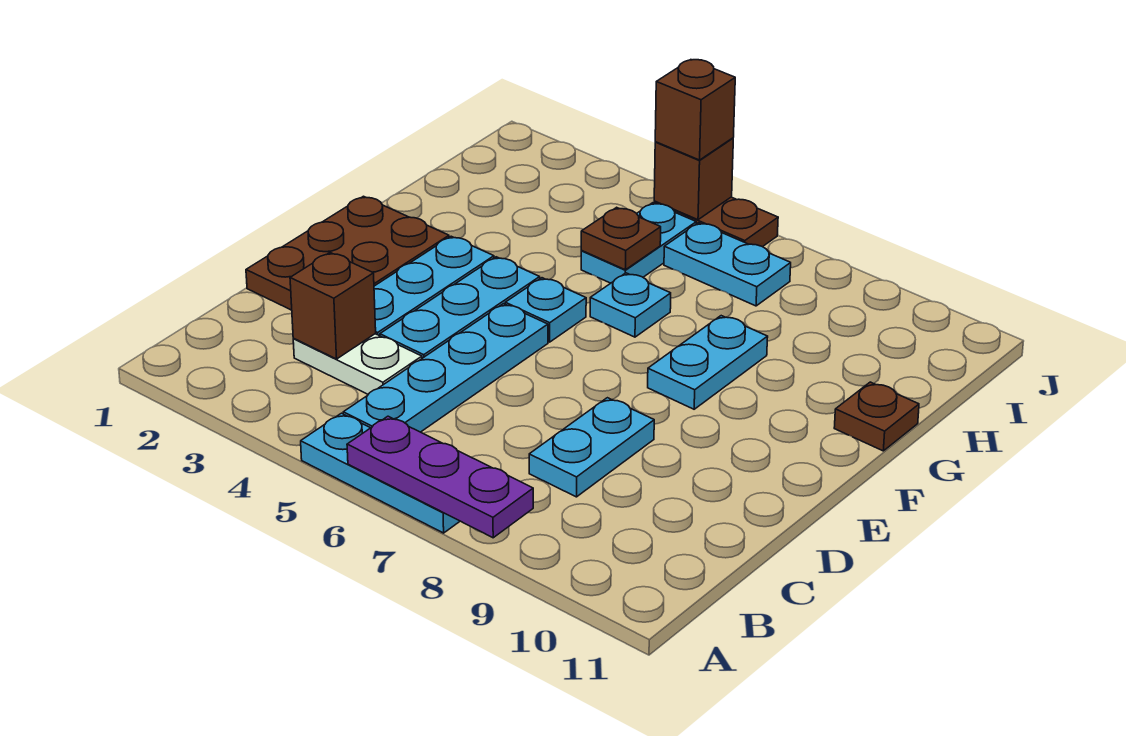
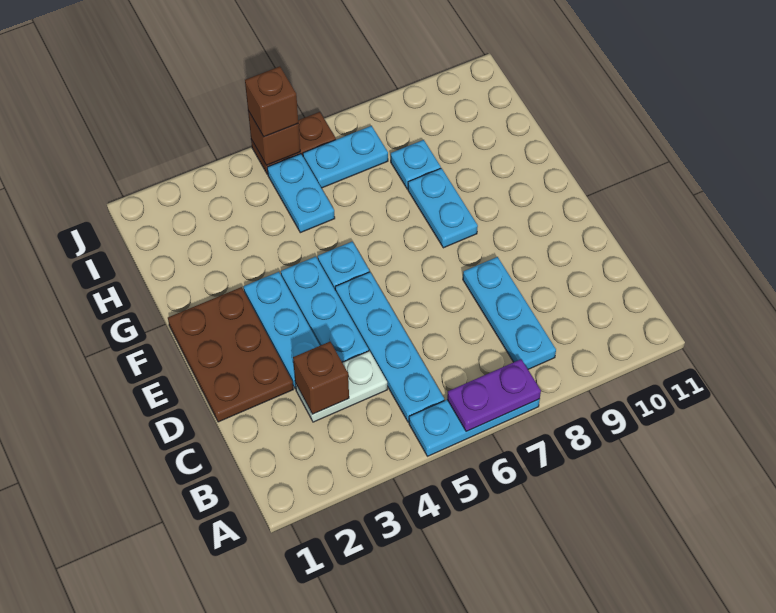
purple plate A6:A8 level 2 -> purple plate A6:A7 level 2
cyan plate C8:D8 level 1 -> cyan plate B8:D8 level 1
cyan plate G6 level 1 -> cyan plate H8 level 1
brown plate G11 level 1 -> none
brown plate H5 level 2 -> none

